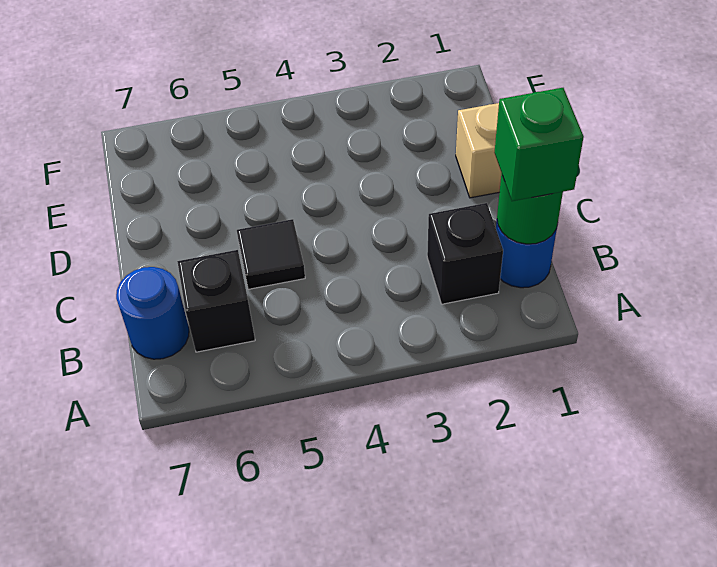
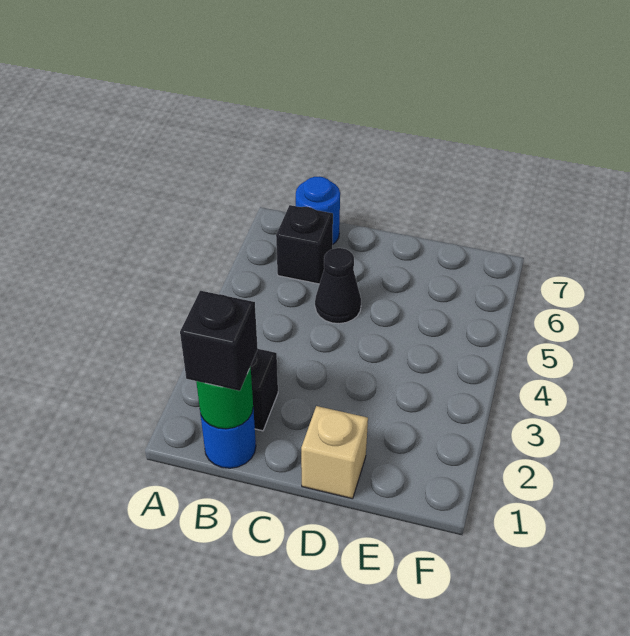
green brick B1 level 3 -> black brick B1 level 3
black tile C5 level 1 -> black cone C5 level 1

